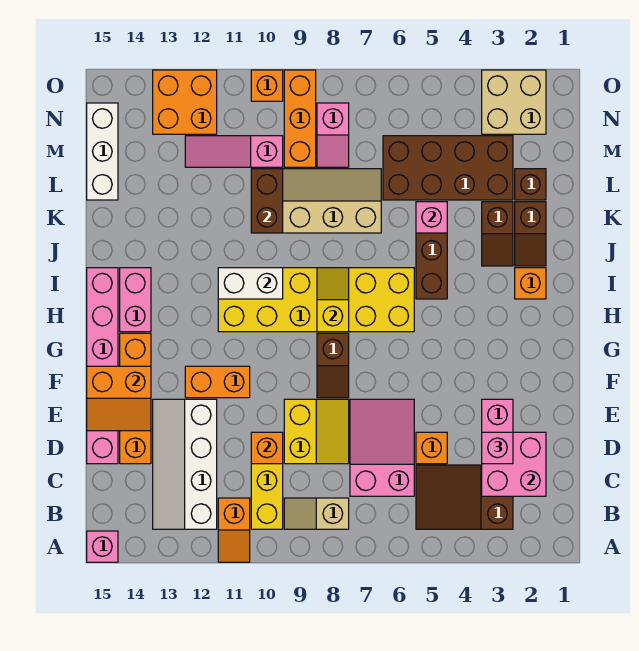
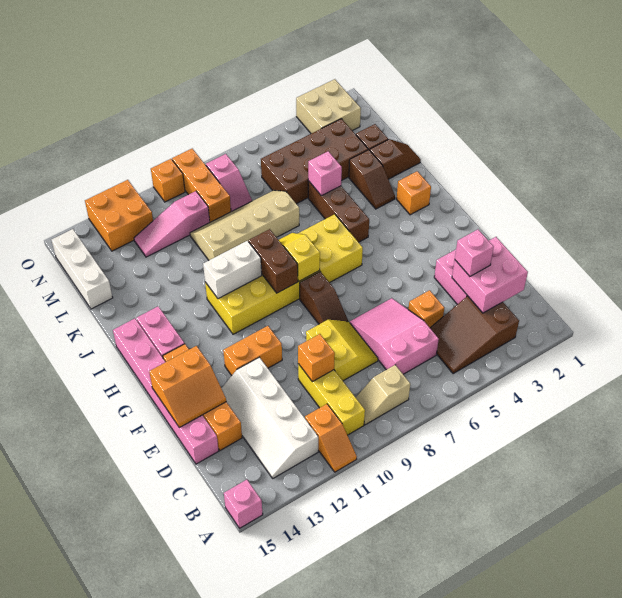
brown slope J2:K2 level 1 top K -> brown slope K1:K2 level 1 top 2
brown brick K10:L10 level 2 -> brown brick H9:I9 level 2

